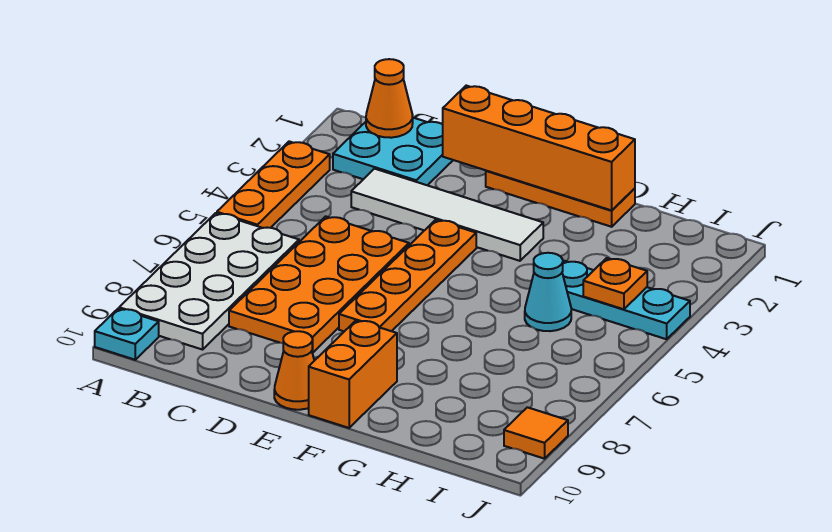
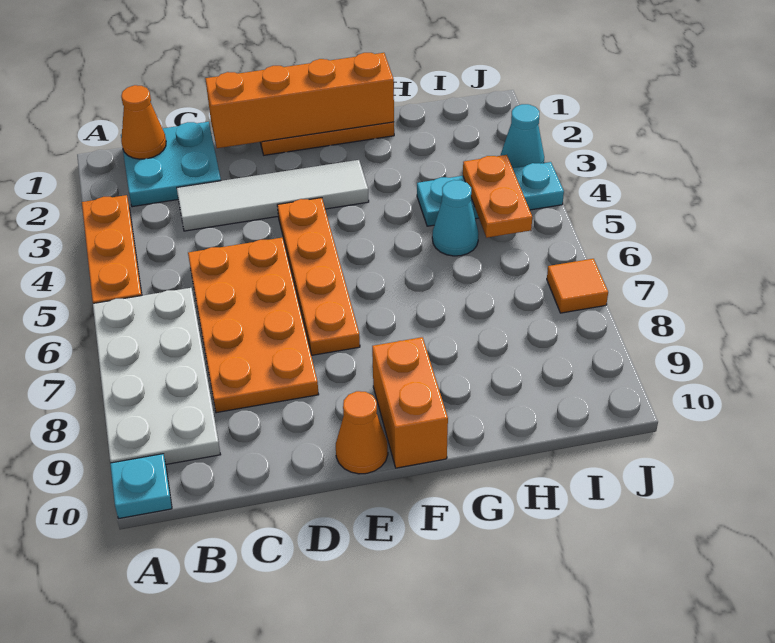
orange plate I4 level 2 -> orange plate I4:I5 level 2
none -> cyan cone J3 level 1
orange tile J9 level 1 -> orange tile J7 level 1

